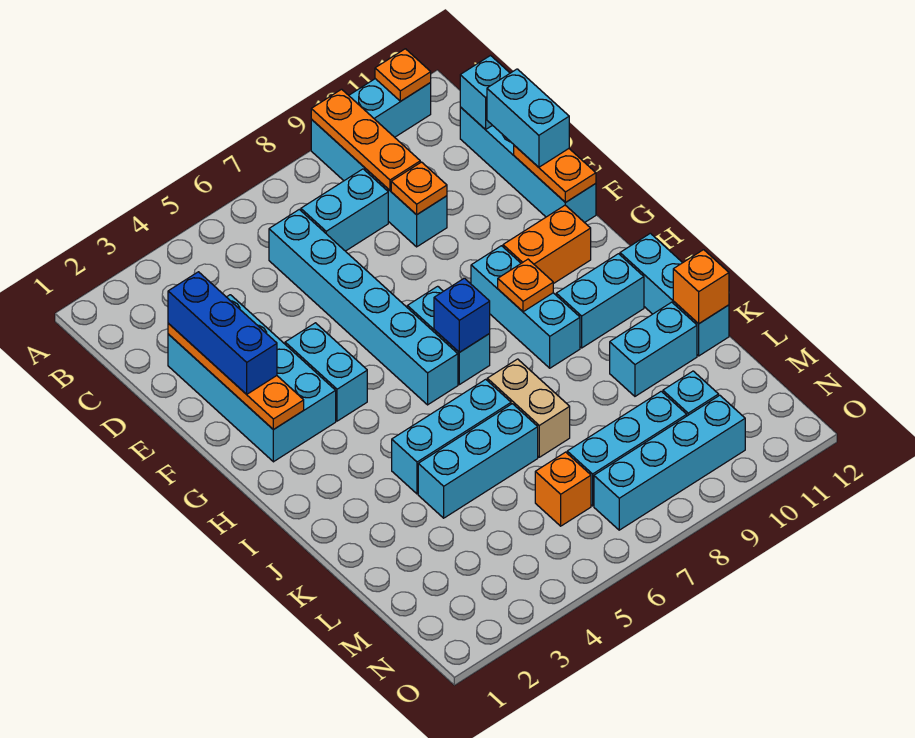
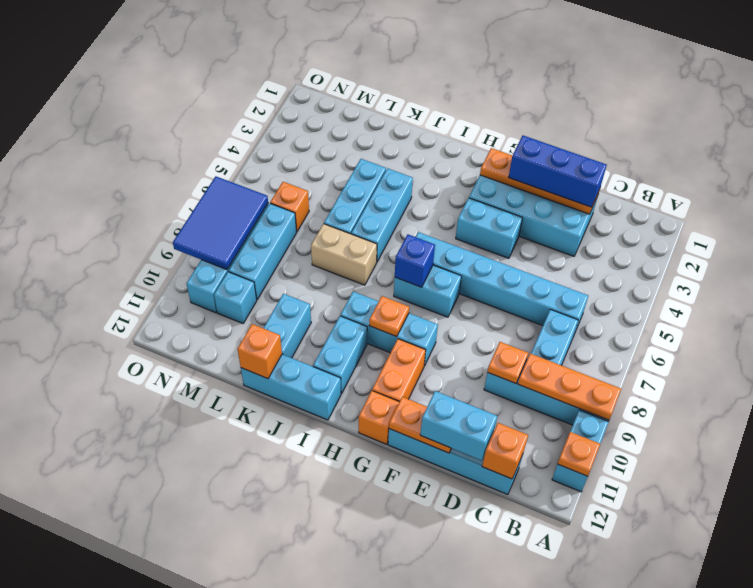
cyan brick C12 level 2 -> orange brick C12 level 2
none -> orange brick G12 level 1
none -> blue tile N7:O9 level 2

